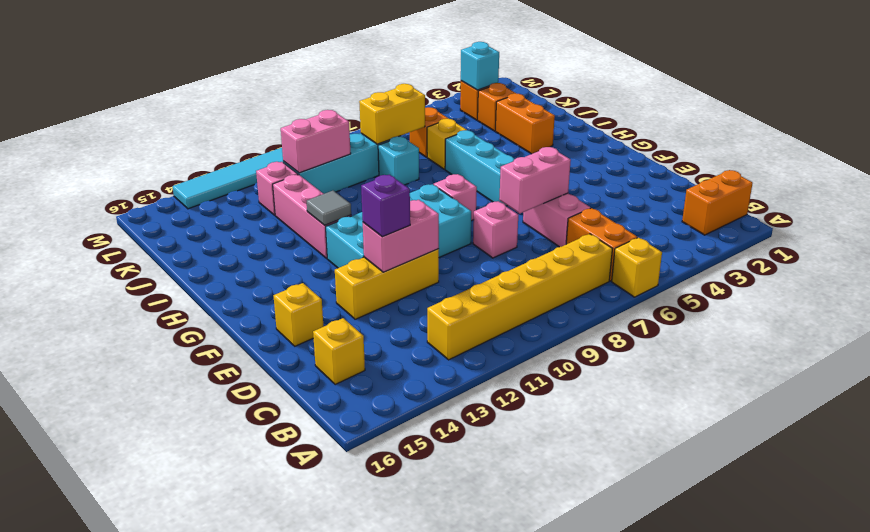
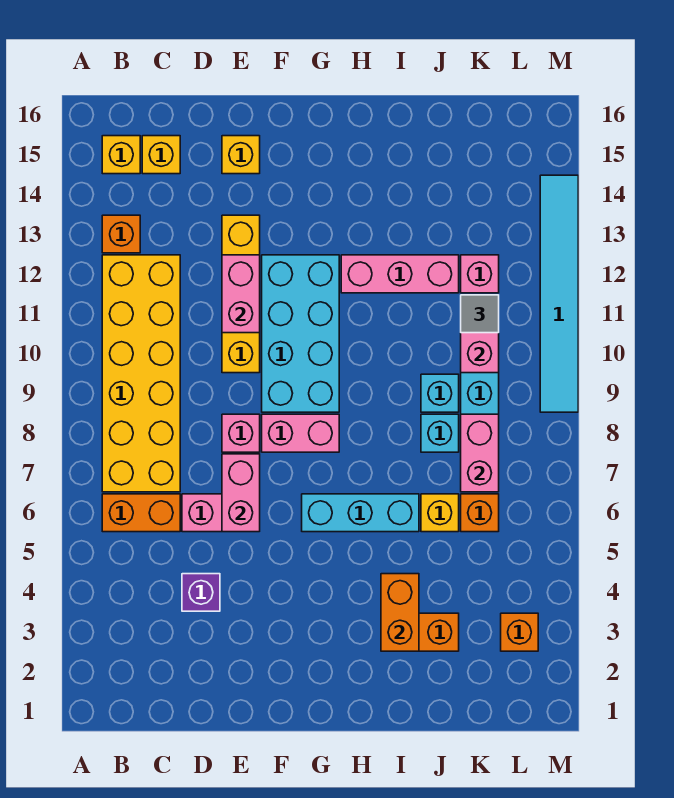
yellow brick A6 level 1 -> yellow brick B15 level 1
orange brick B1:B2 level 1 -> orange brick I3:I4 level 2
yellow brick B7:B12 level 1 -> yellow brick B7:C12 level 1
yellow brick E11:E13 level 1 -> yellow brick E10:E13 level 1
purple brick E12 level 3 -> purple brick D4 level 1
pink brick G8 level 1 -> pink brick F8:G8 level 1
grey tile H12 level 2 -> grey tile K11 level 3
orange brick K3 level 1 -> orange brick B13 level 1
yellow brick K7:K8 level 2 -> pink brick K7:K8 level 2
cyan brick L3 level 2 -> cyan brick J9 level 1

